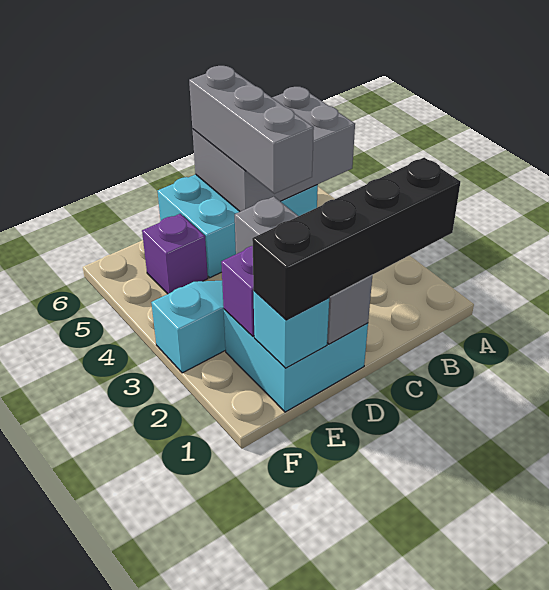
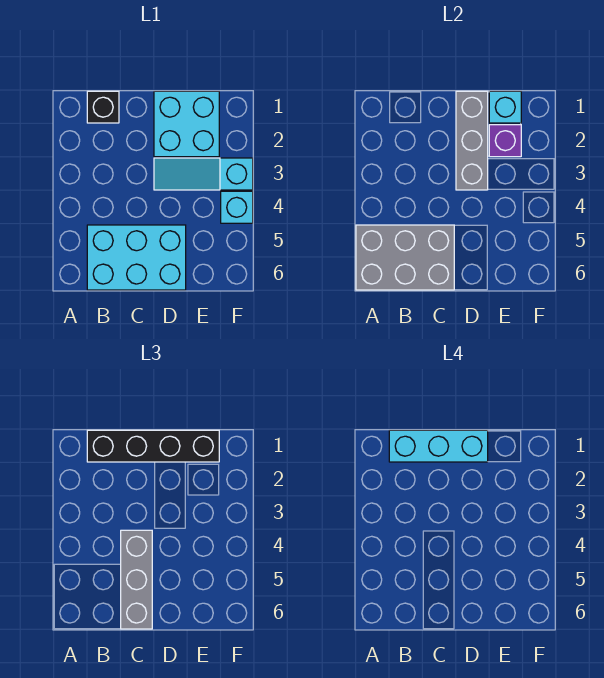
none -> black brick B1 level 1
none -> cyan brick B1:D1 level 4
purple brick E5 level 1 -> none
none -> cyan brick F4 level 1

